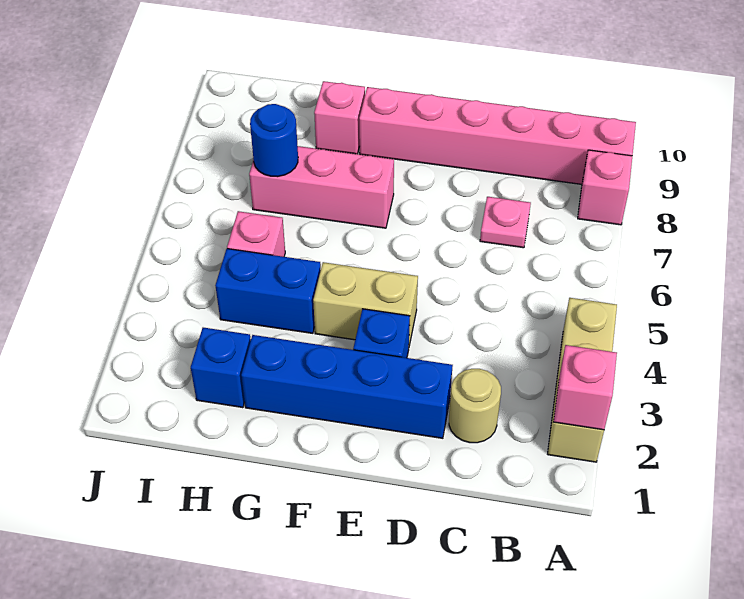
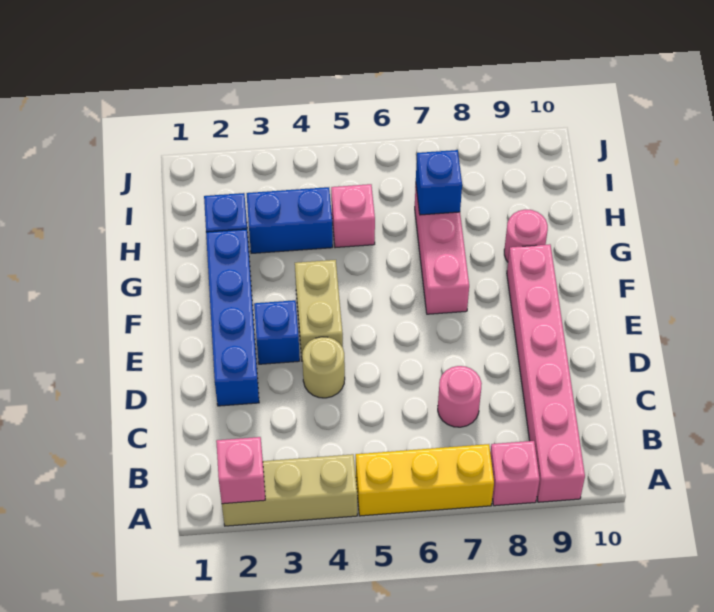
none -> yellow brick A5:A7 level 1
tan round brick C2 level 1 -> tan round brick D4 level 1
pink plate C7 level 1 -> pink round brick C7 level 1
blue brick G4:H4 level 1 -> blue brick H3:H4 level 1
pink brick G9 level 1 -> pink round brick G9 level 1
blue round brick H7 level 2 -> blue brick H7 level 2

